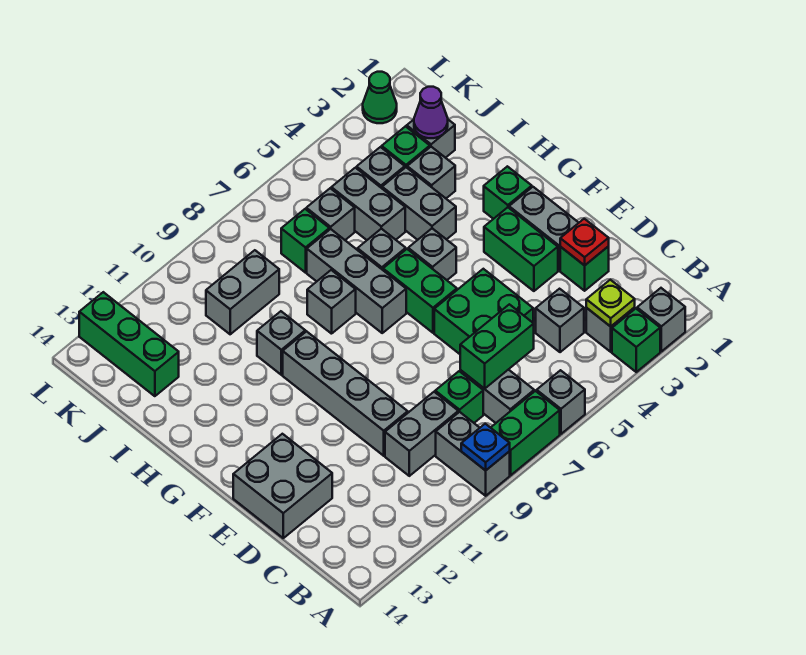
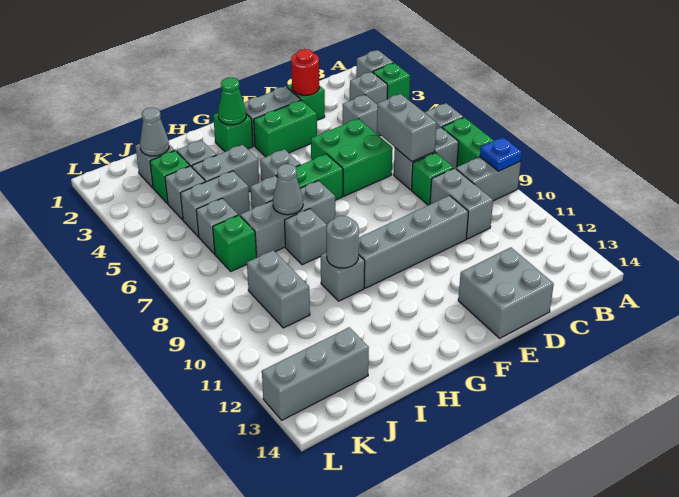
lime plate B3 level 2 -> none
green brick C6:C7 level 2 -> grey brick C6:C7 level 2
red plate D2 level 2 -> red round brick D2 level 2
none -> grey cone H7 level 2
none -> grey round brick H10 level 2
purple cone J2 level 2 -> grey cone J2 level 2
green brick J13:L13 level 1 -> grey brick J13:L13 level 1
green cone L2 level 1 -> green cone G2 level 2

